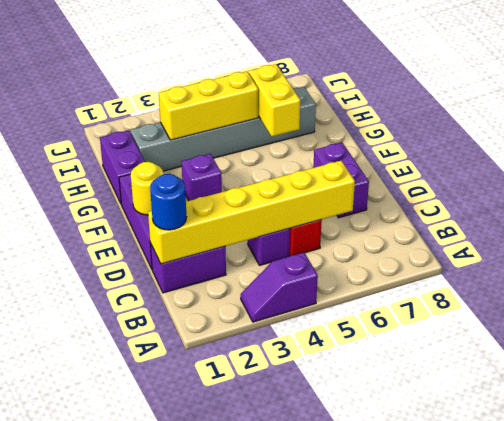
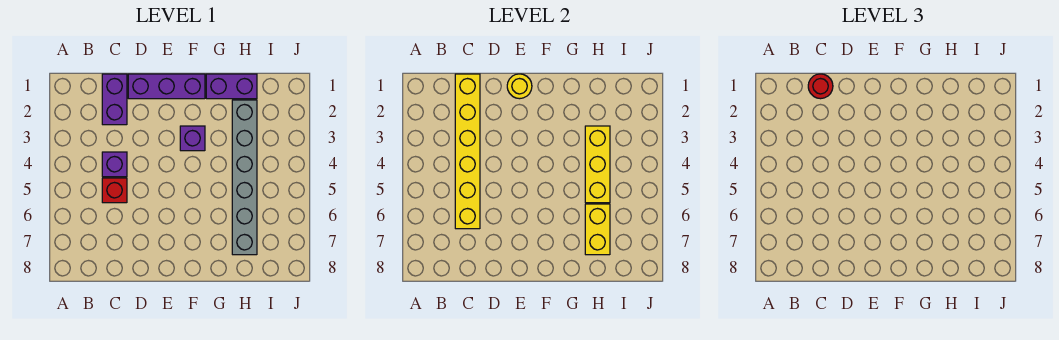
purple slope A3:A4 level 1 top 4 -> none
blue round brick C1 level 3 -> red round brick C1 level 3
purple brick D7:E7 level 1 -> none
yellow brick G6:H6 level 2 -> yellow brick H6:H7 level 2

